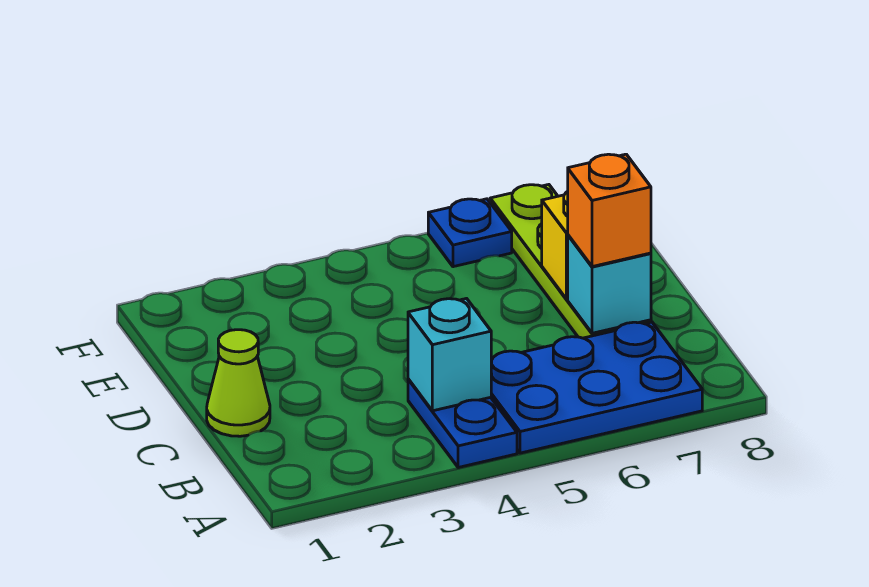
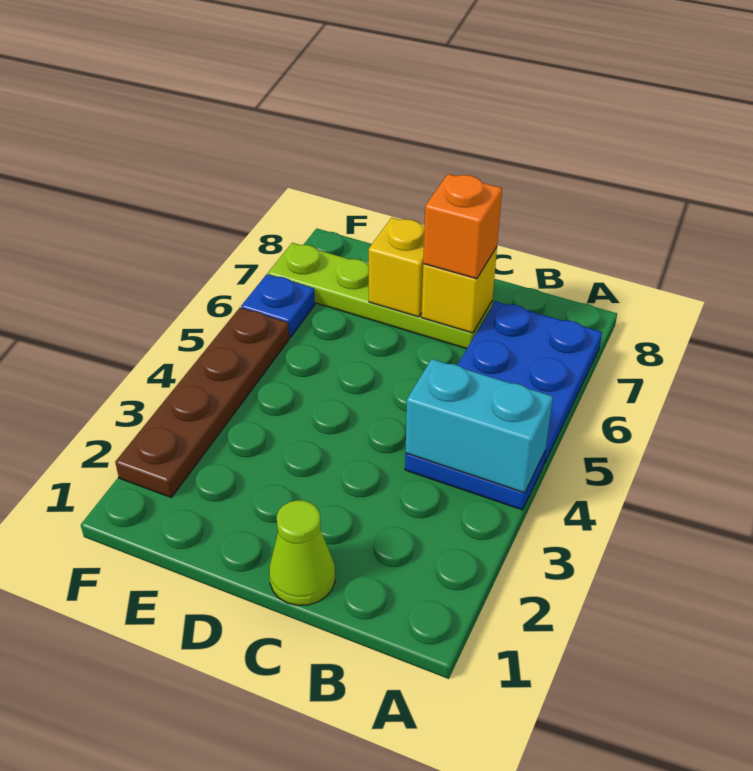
cyan brick B4 level 2 -> cyan brick A4:B4 level 2
cyan brick C7 level 2 -> yellow brick C7 level 2
none -> brown plate F2:F5 level 1

